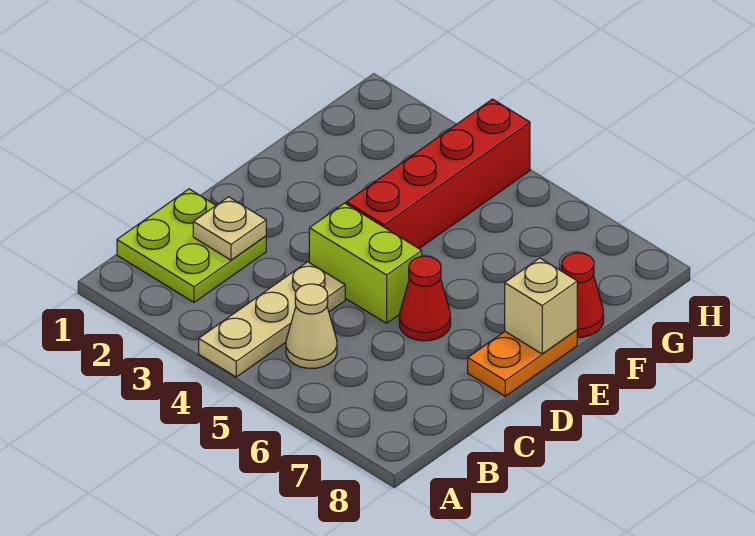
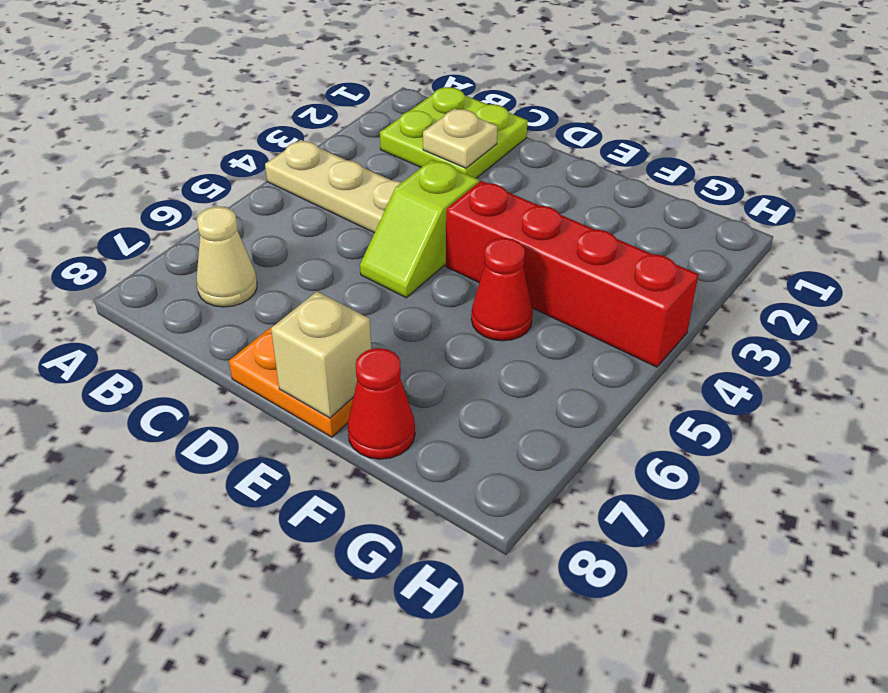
tan cone B5 level 1 -> tan cone B7 level 1
lime brick D4:D5 level 1 -> lime slope D4:D5 level 1 top 4
red cone D6 level 1 -> red cone F5 level 1

